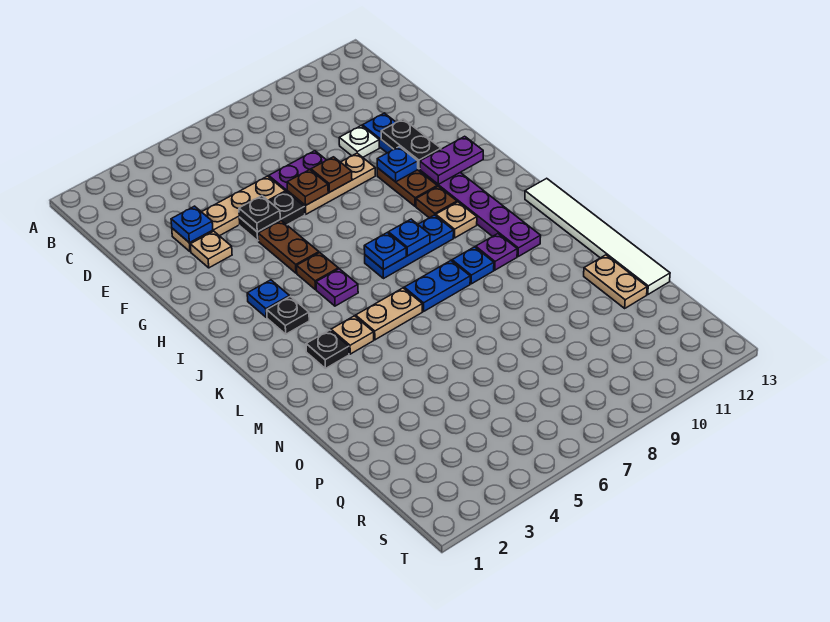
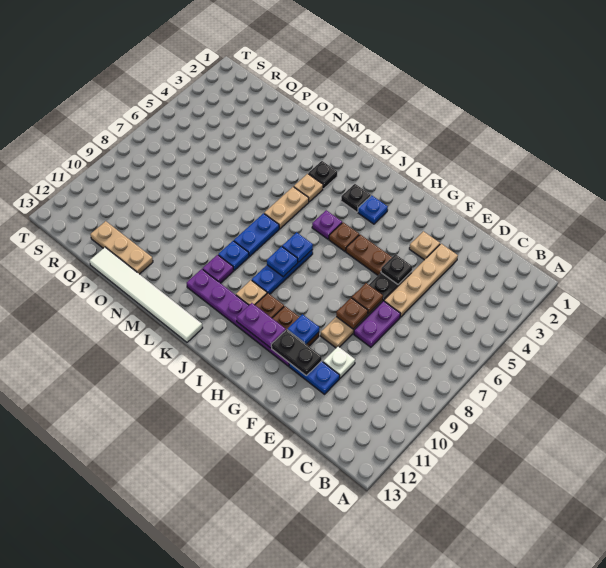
blue plate E3 level 2 -> none
purple plate H11:H12 level 2 -> purple plate H11:I11 level 2
tan plate O12:P12 level 1 -> tan plate O12:Q12 level 1

